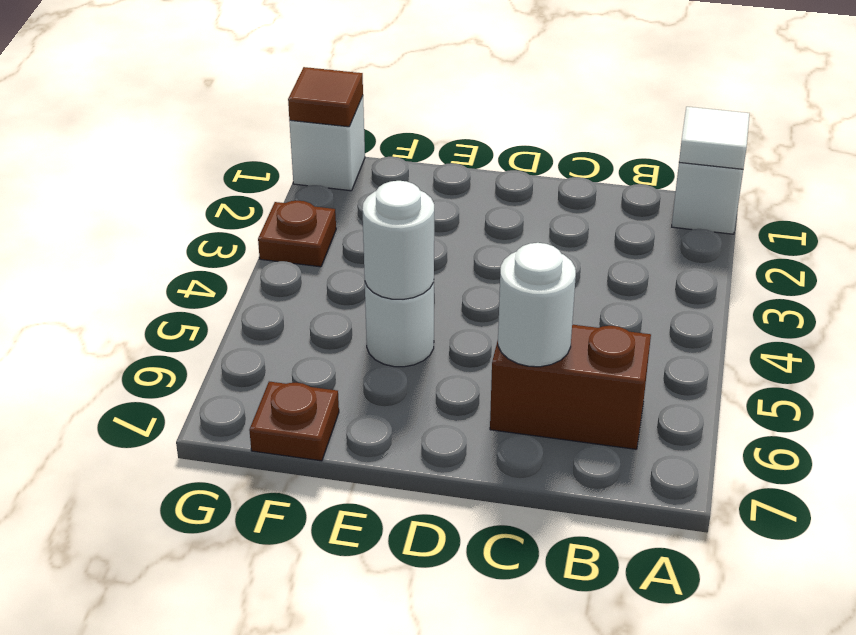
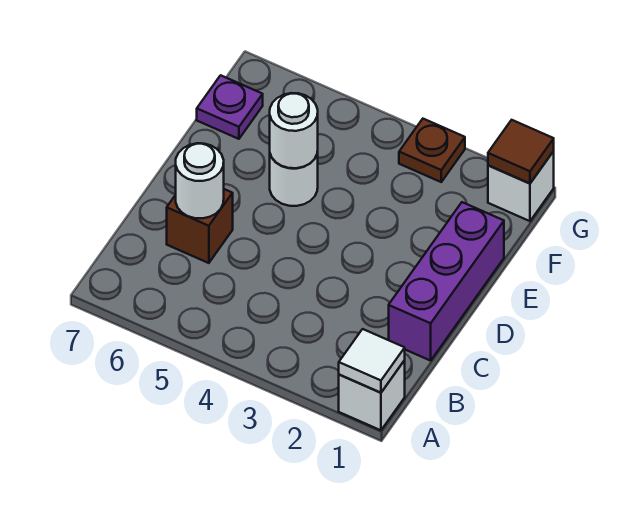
brown brick B6:C6 level 1 -> brown brick C6 level 1
none -> purple brick C1:E1 level 1
brown plate F7 level 1 -> purple plate F7 level 1

